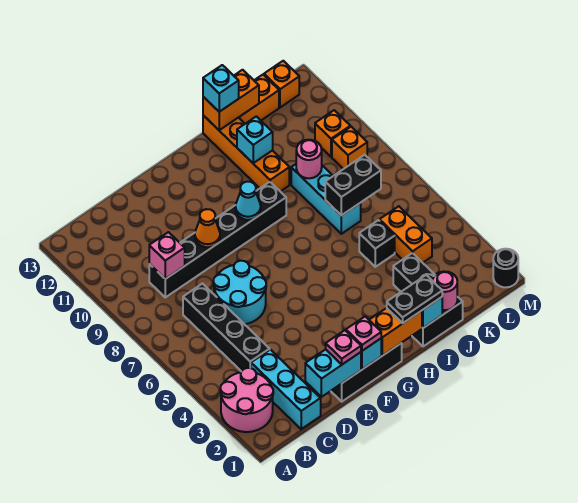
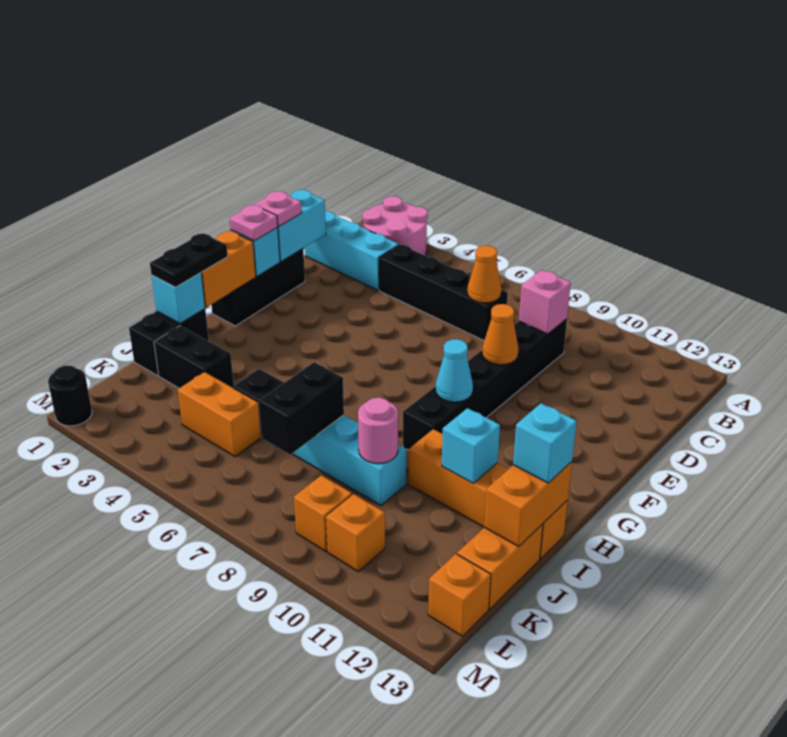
none -> orange cone C7 level 2
cyan round brick D6:E7 level 1 -> none
pink round brick J1 level 2 -> none

